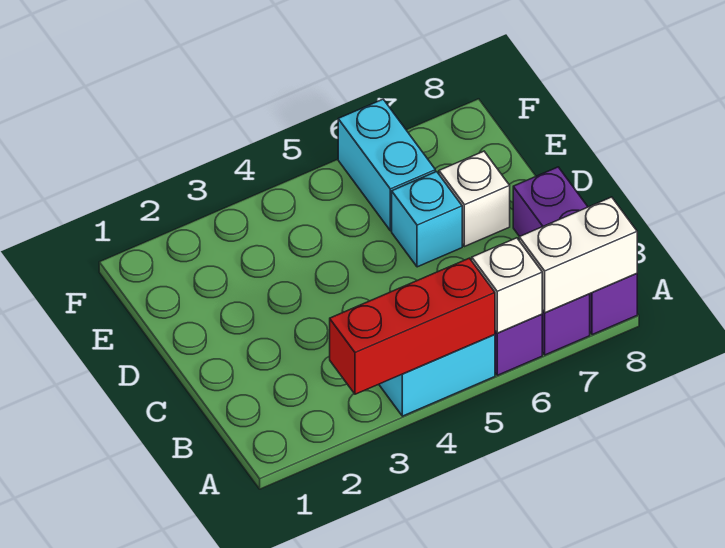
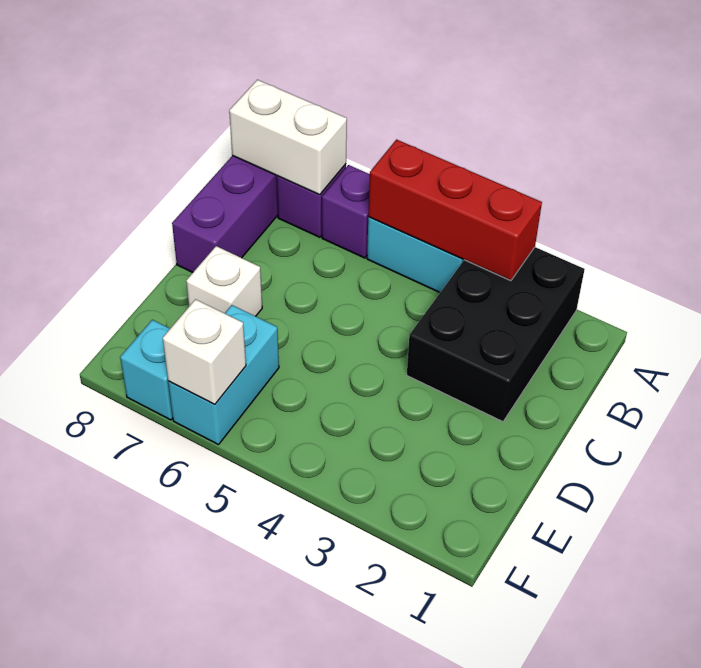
none -> black brick A2:C3 level 1
white brick A6 level 2 -> white brick F6 level 2
cyan brick D6 level 1 -> cyan brick F7 level 1

